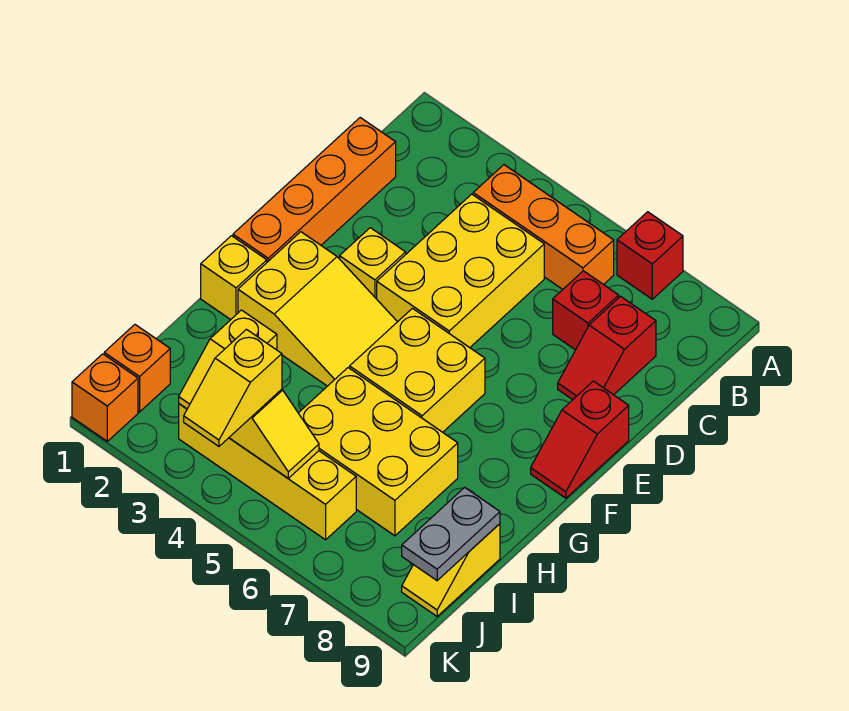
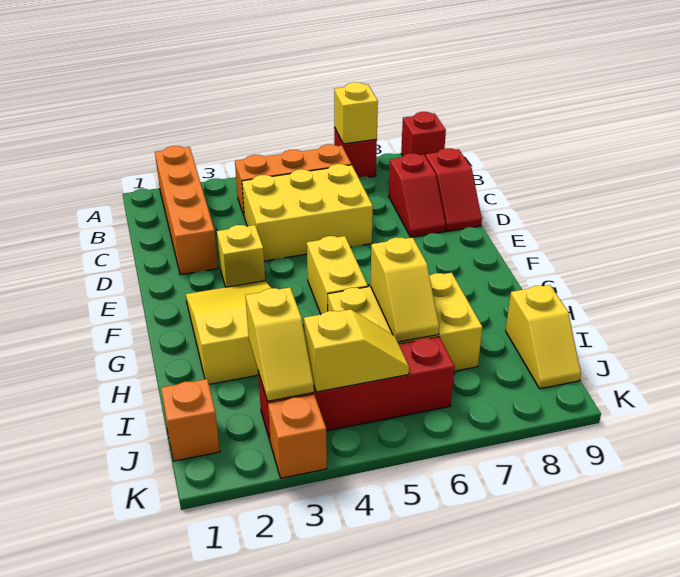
orange brick C1:F1 level 1 -> orange brick A2:D2 level 1
yellow brick C4:E5 level 1 -> yellow brick C4:D6 level 1
red brick C7 level 1 -> red brick A9 level 1
red slope E9:F9 level 1 top E -> red slope C9:D9 level 1 top C
yellow slope F2:G4 level 1 top 2 -> yellow slope F2:H3 level 1 top H
yellow brick F5:G6 level 1 -> yellow brick F5:G5 level 1
yellow brick G1 level 1 -> yellow brick A7 level 2
grey plate I9:J9 level 2 -> none
yellow brick J3:J6 level 1 -> red brick J3:J6 level 1
yellow slope J4:K4 level 3 top J -> yellow slope H6:I6 level 2 top H
orange brick K1 level 1 -> orange brick K3 level 1

